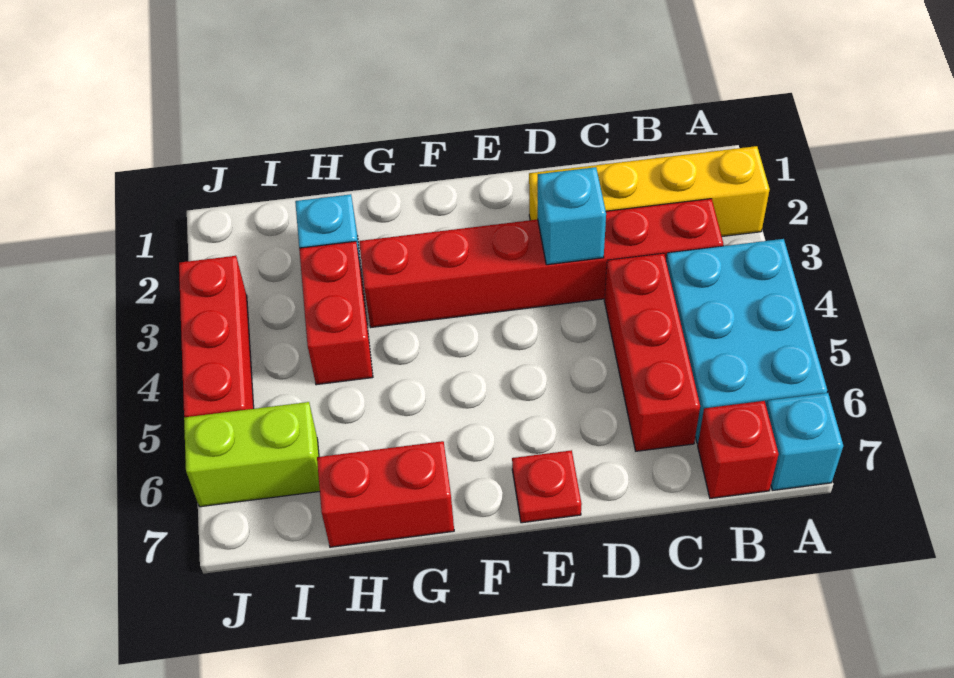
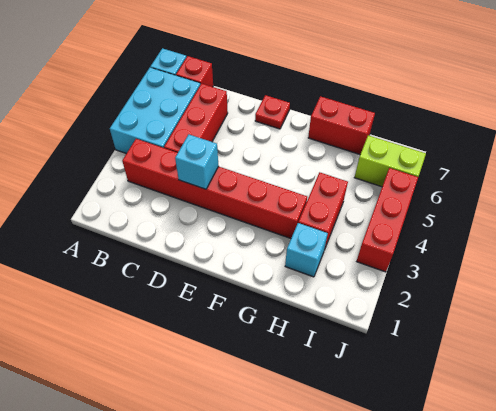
yellow brick A2:D2 level 1 -> none

